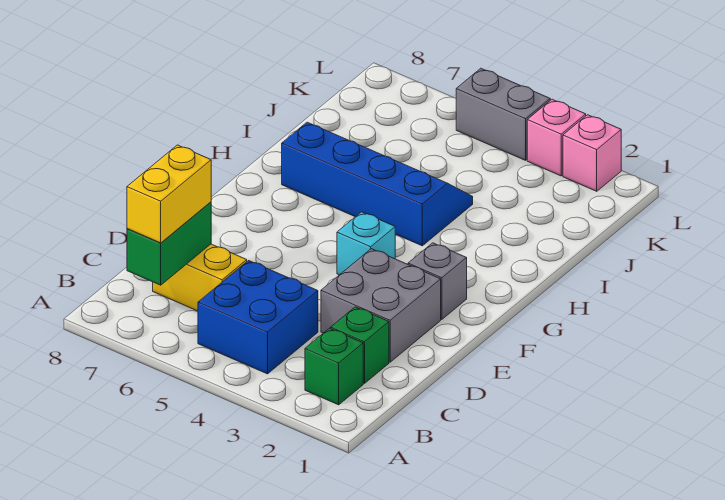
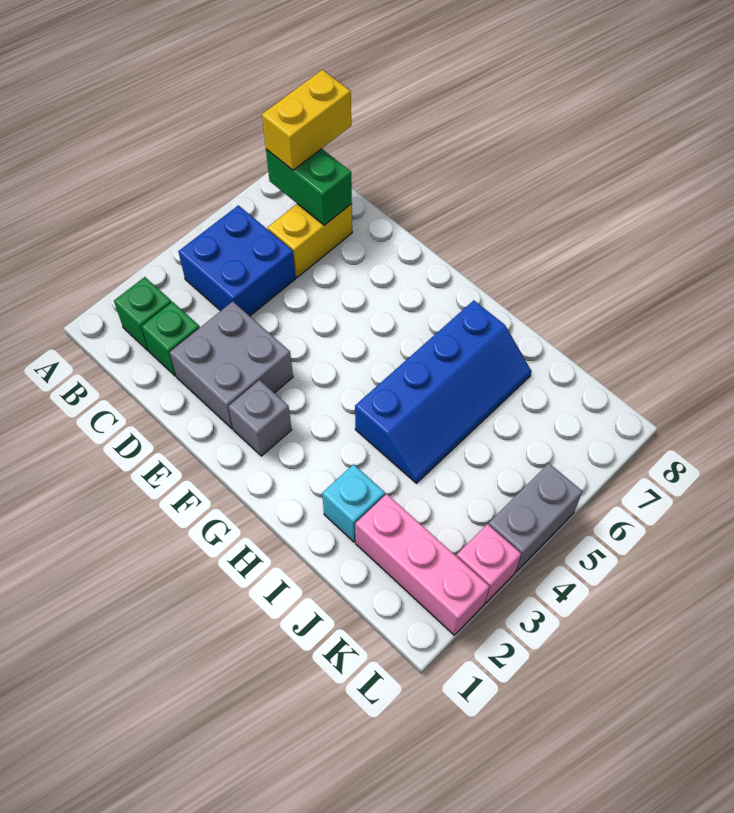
yellow brick B7:C7 level 3 -> yellow brick B7:B8 level 3
cyan brick F4 level 1 -> cyan brick I2 level 1
pink brick L2 level 1 -> pink brick J2:L2 level 1

